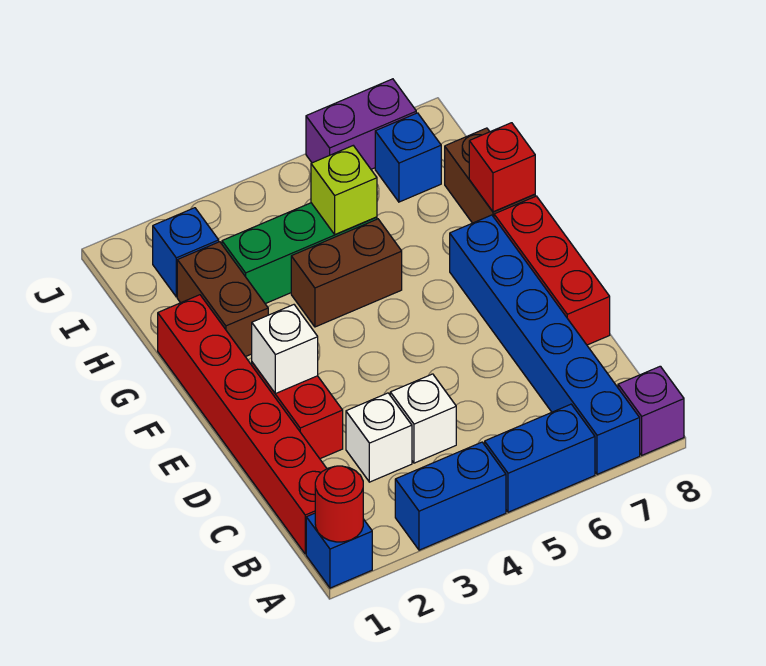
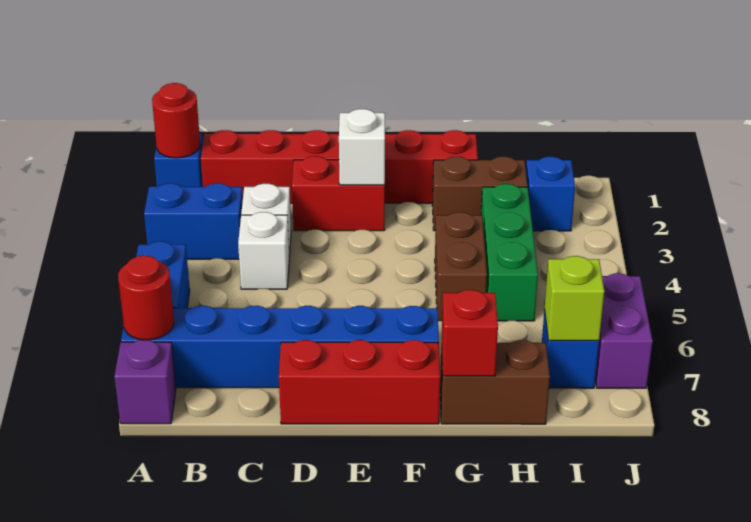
blue brick A3:A4 level 1 -> blue brick A3:B3 level 1
none -> red round brick A7 level 2
lime brick H5 level 2 -> lime brick I7 level 2

